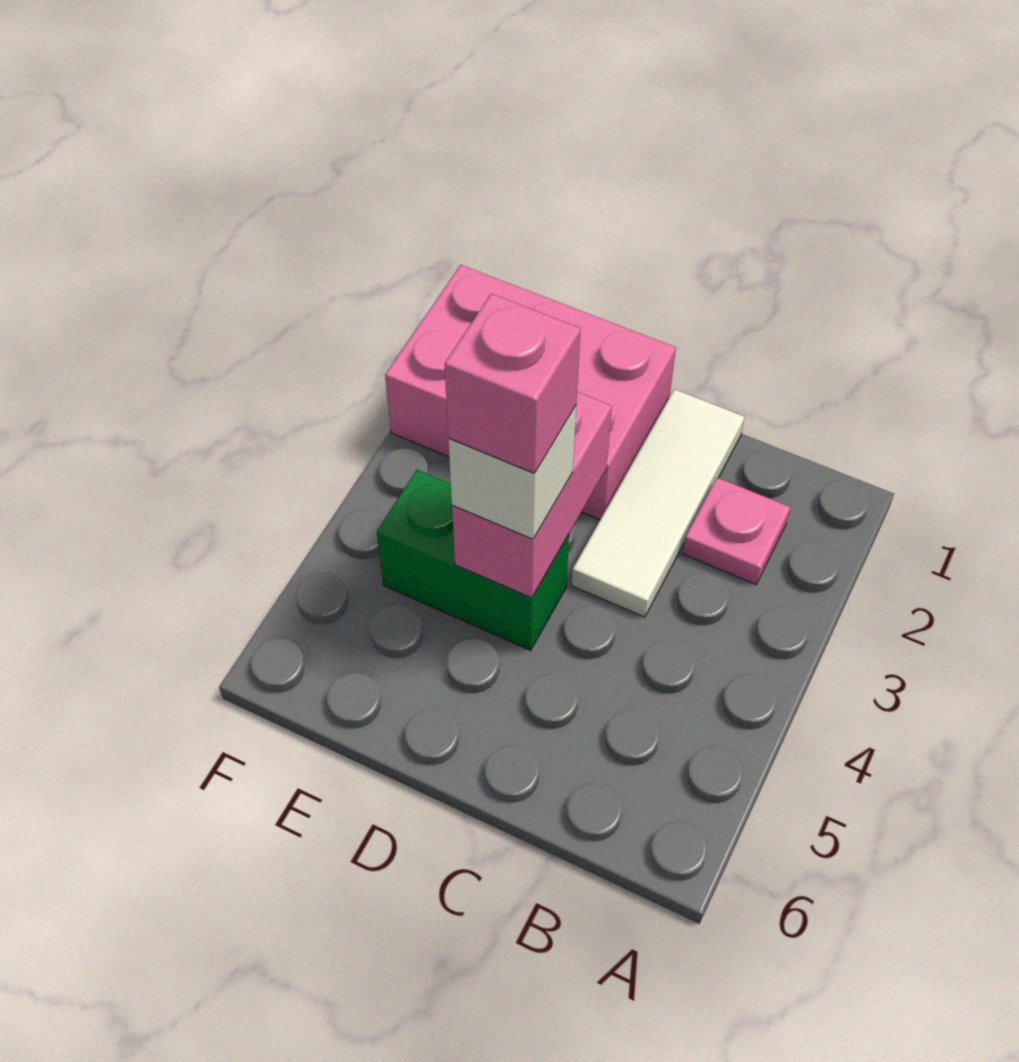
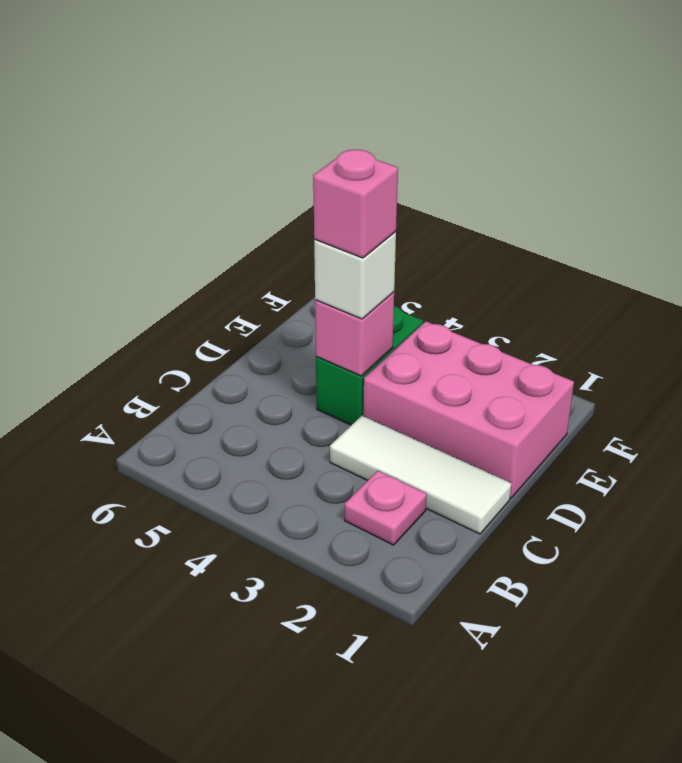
pink brick D1:F2 level 1 -> pink brick D1:E3 level 1
pink brick D3:D4 level 2 -> pink brick D4 level 2

